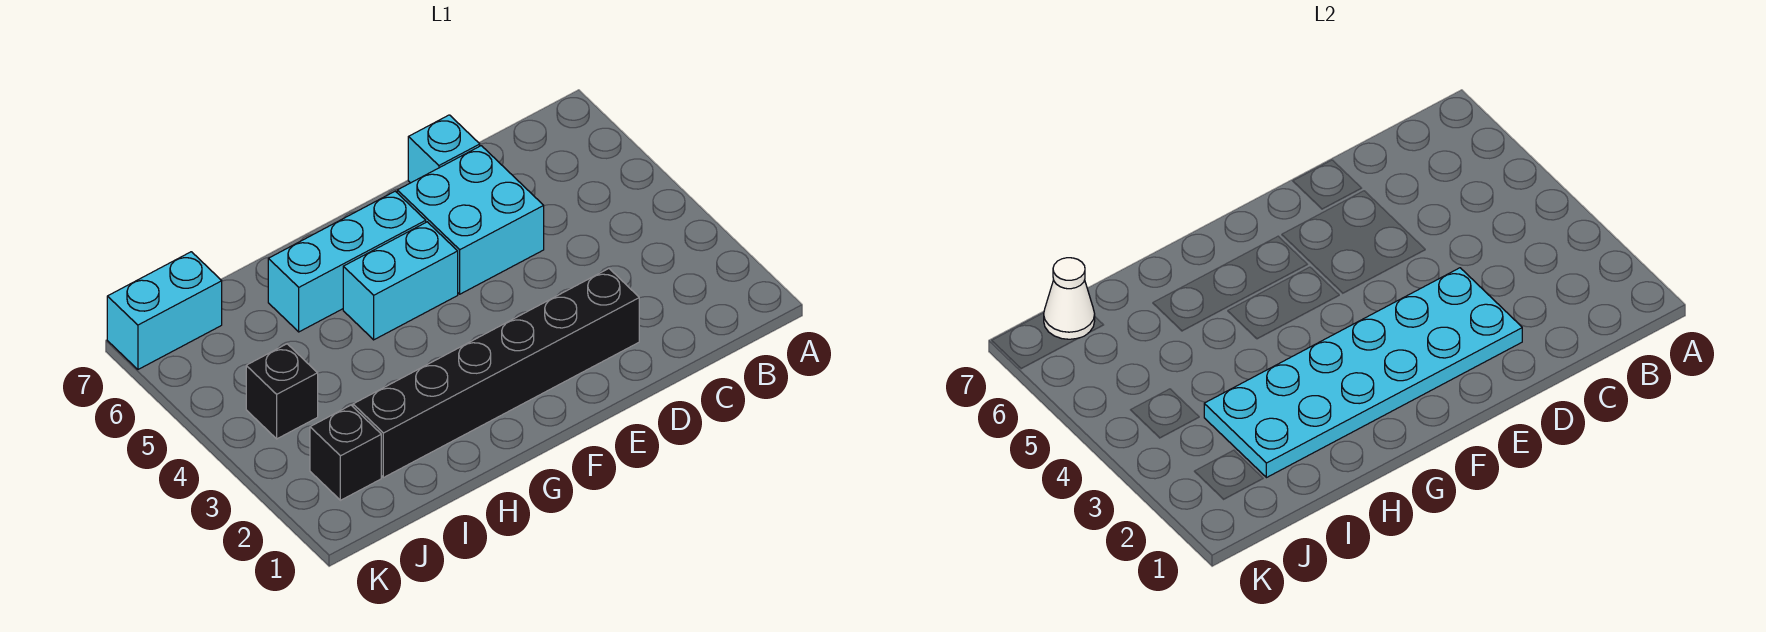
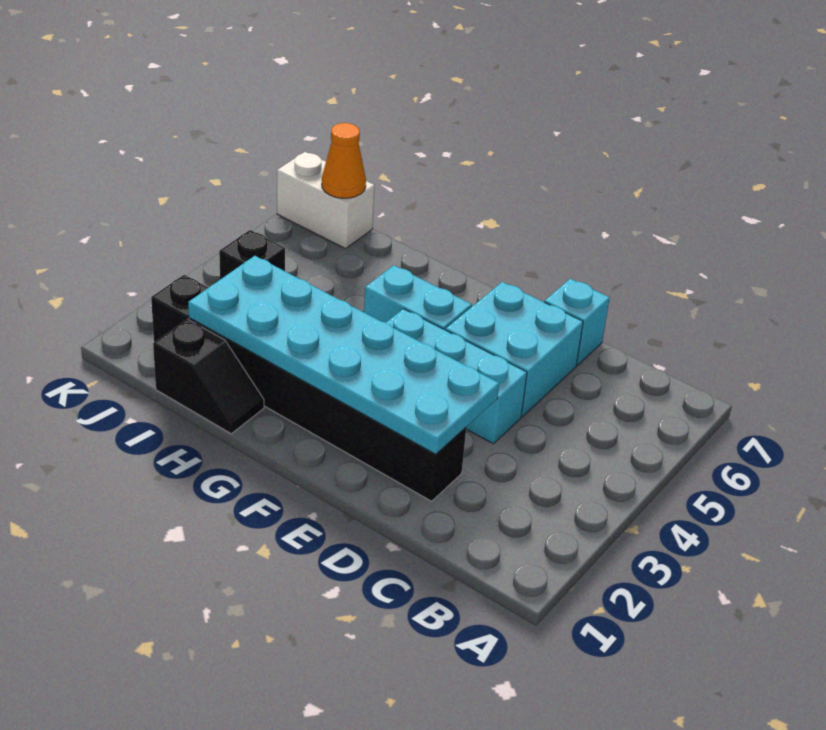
cyan brick F6:H6 level 1 -> cyan brick D4:F4 level 1
none -> black slope H1:I1 level 1 top I
cyan brick J7:K7 level 1 -> white brick J7:K7 level 1
white cone J7 level 2 -> orange cone J7 level 2

